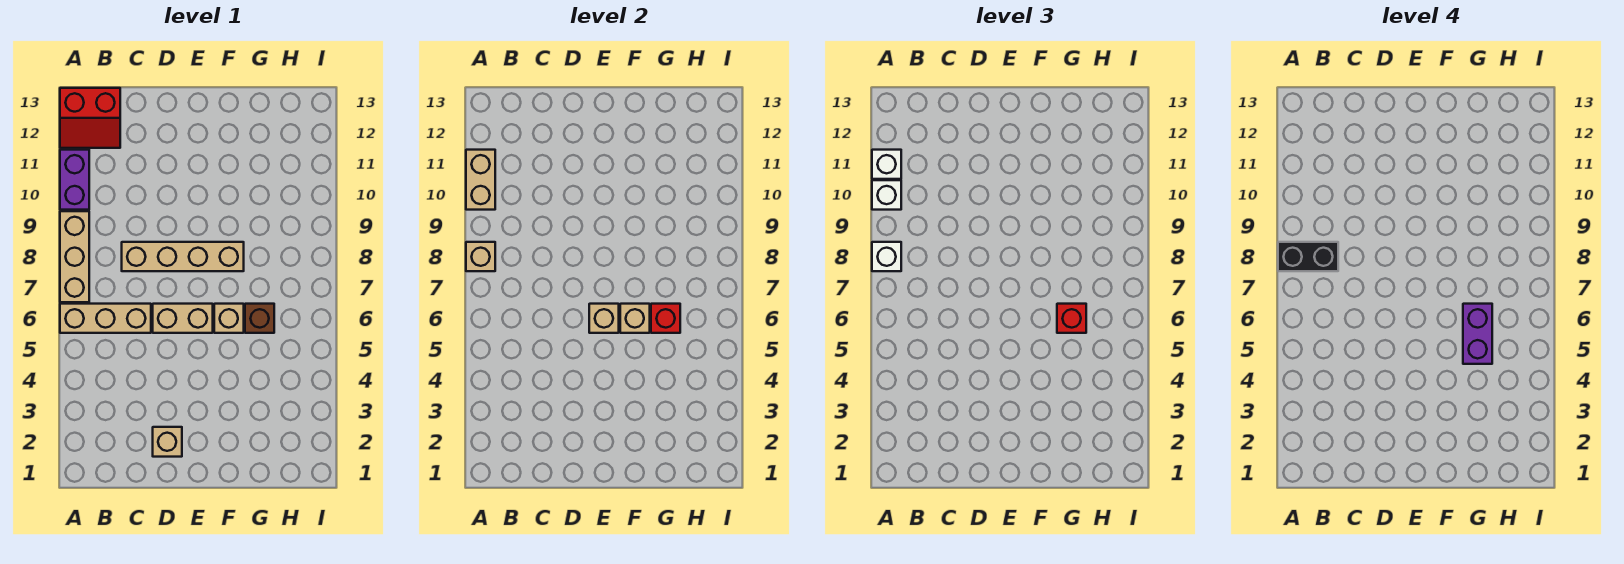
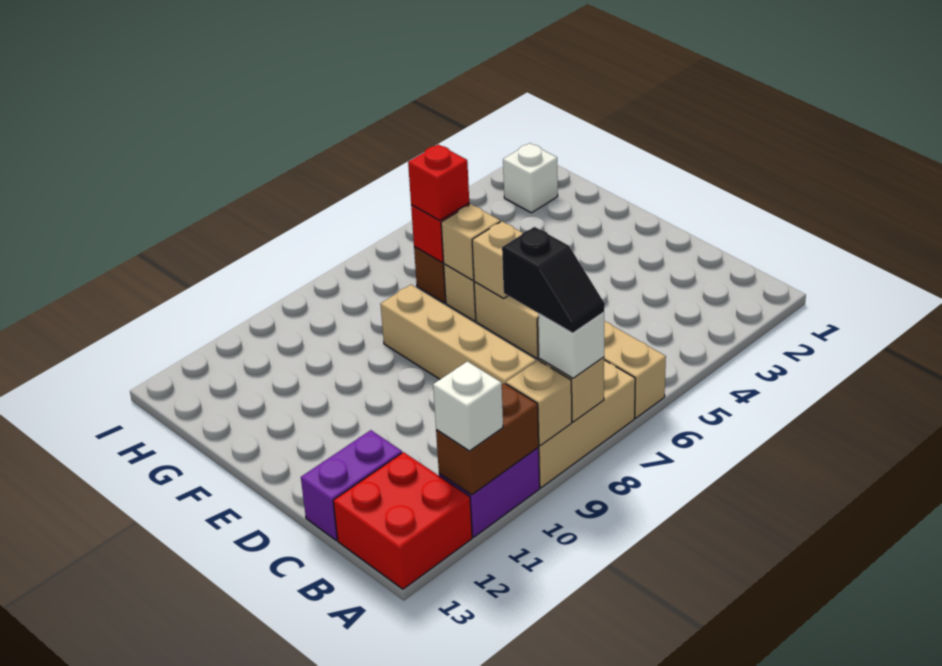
black brick A8:B8 level 4 -> black slope A8:B8 level 4 top B
tan brick A10:A11 level 2 -> brown brick A10:A11 level 2
white brick A10 level 3 -> white brick H2 level 1
red slope A12:B13 level 1 top 13 -> red brick A12:B13 level 1
tan brick D2 level 1 -> tan brick A9 level 2
purple brick G5:G6 level 4 -> purple brick C12:C13 level 1

